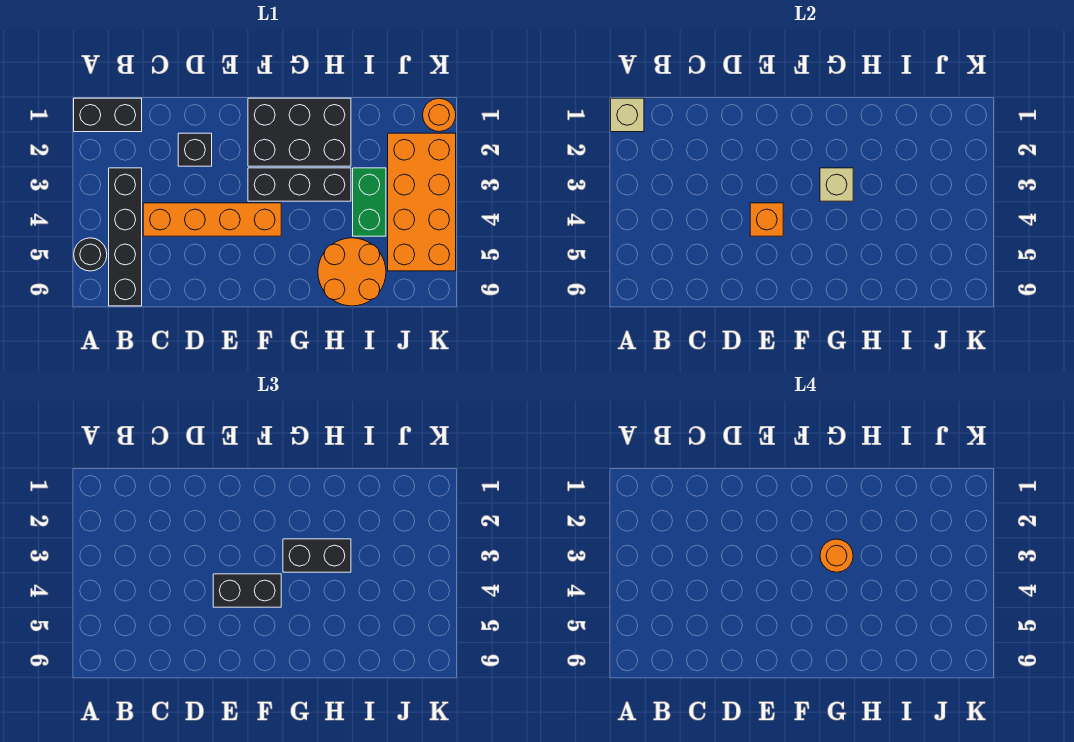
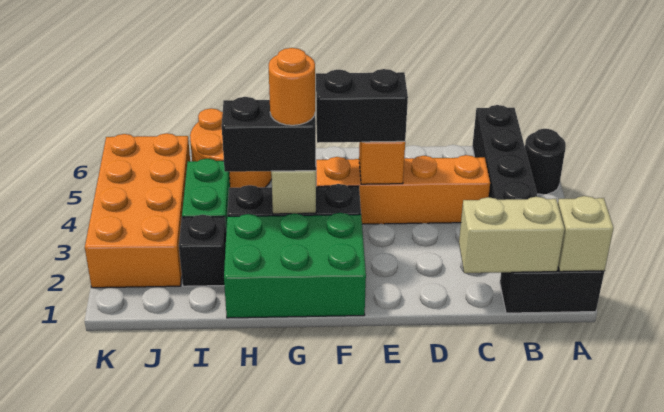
none -> tan brick B1:C1 level 2
black brick D2 level 1 -> black brick I2 level 1
black brick F1:H2 level 1 -> green brick F1:H2 level 1
orange round brick K1 level 1 -> none

